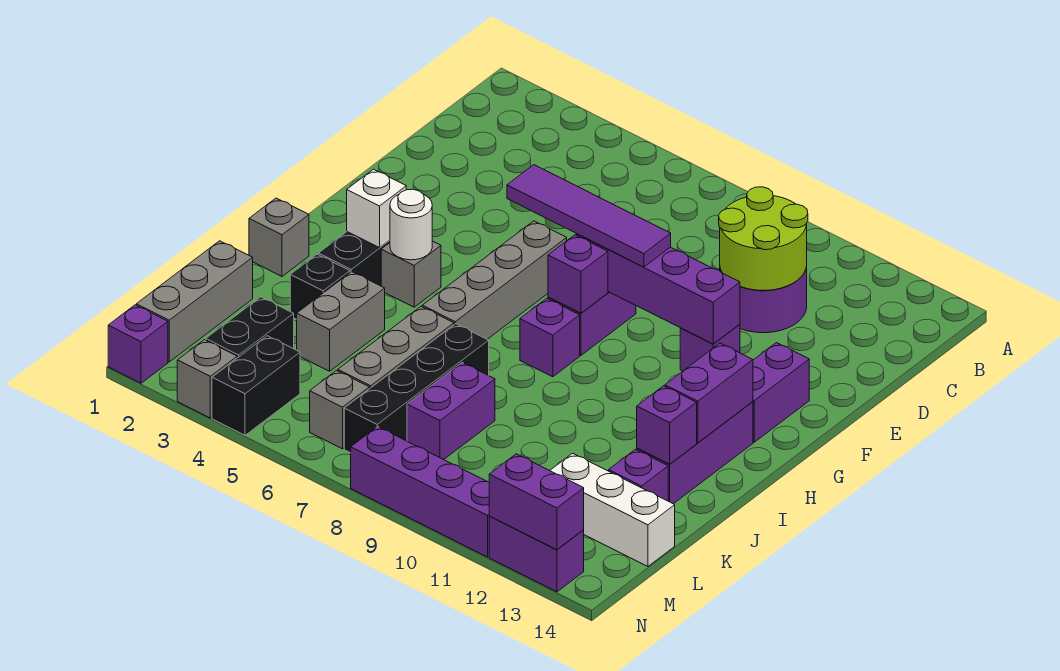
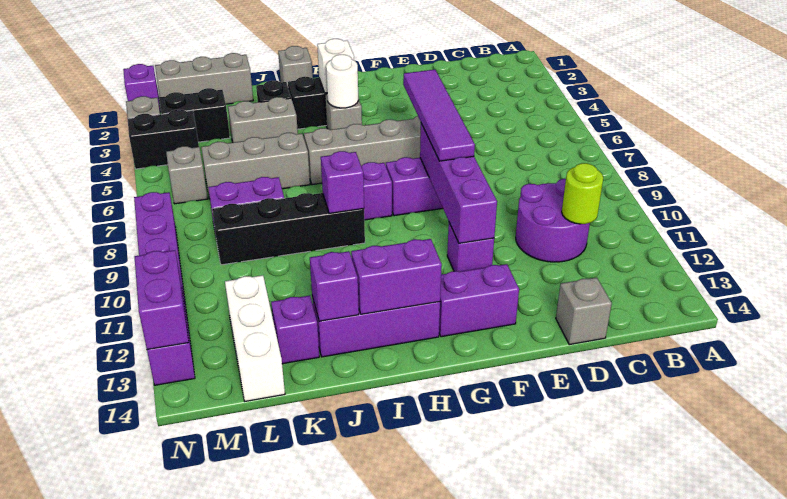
lime round brick C10:D11 level 2 -> lime round brick C11 level 2
none -> grey brick D14 level 1
purple brick G8 level 2 -> purple brick I9 level 2
black brick J7:M7 level 1 -> black brick I9:L9 level 1

